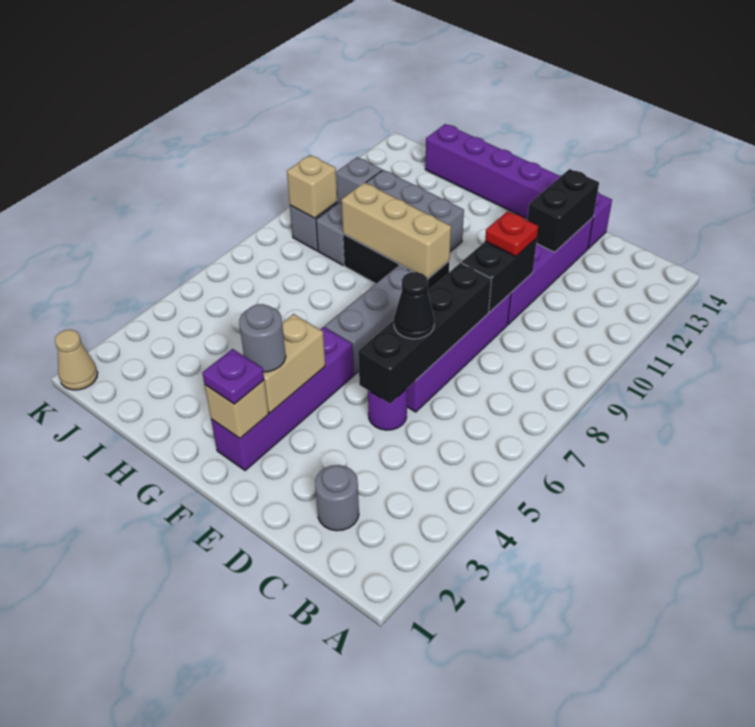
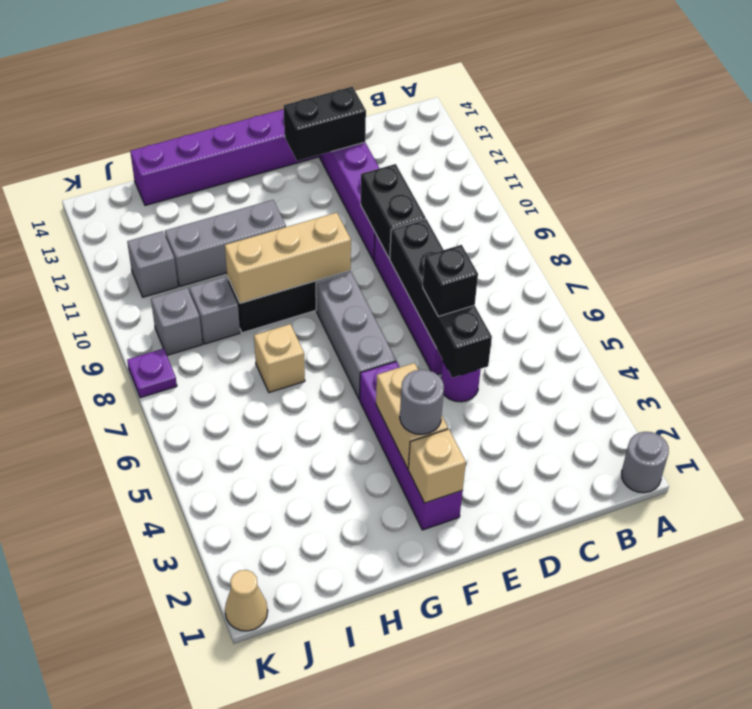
grey round brick C2 level 1 -> grey round brick A1 level 1
black cone D6 level 3 -> black brick D6 level 3
red plate D10 level 3 -> none
black brick D12:D13 level 2 -> black brick D13:E13 level 2
purple plate F2 level 3 -> purple plate K8 level 1
tan brick J9 level 2 -> tan brick H7 level 1

